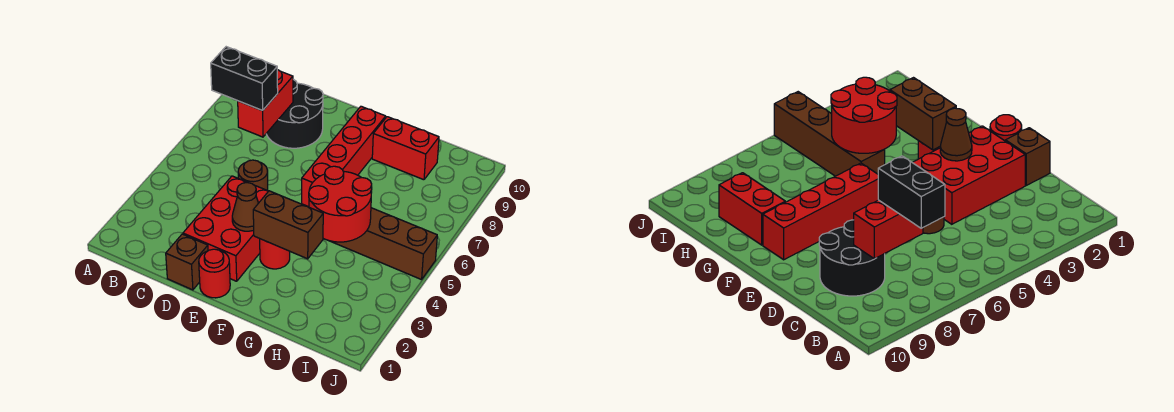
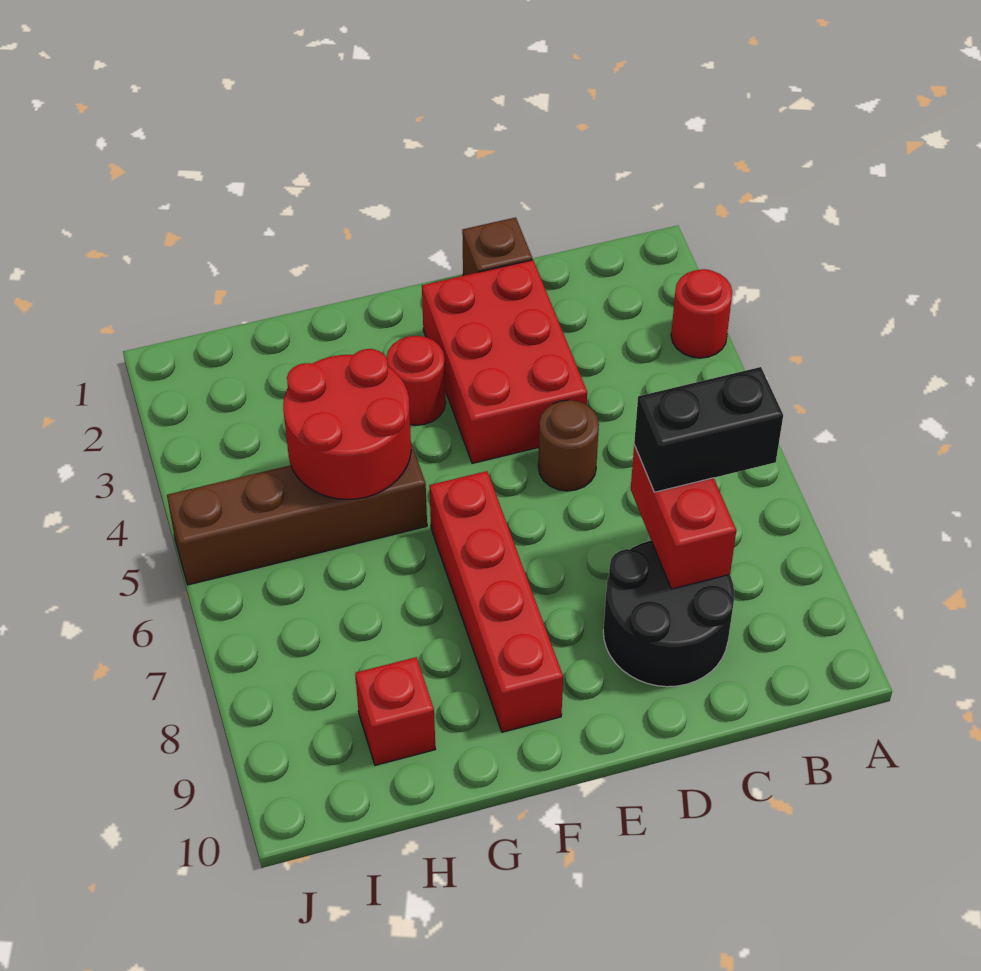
red round brick E1 level 1 -> red round brick A3 level 1
brown cone E3 level 2 -> none
brown brick F3:G3 level 2 -> none
red brick G9:H9 level 1 -> red brick H9 level 1

